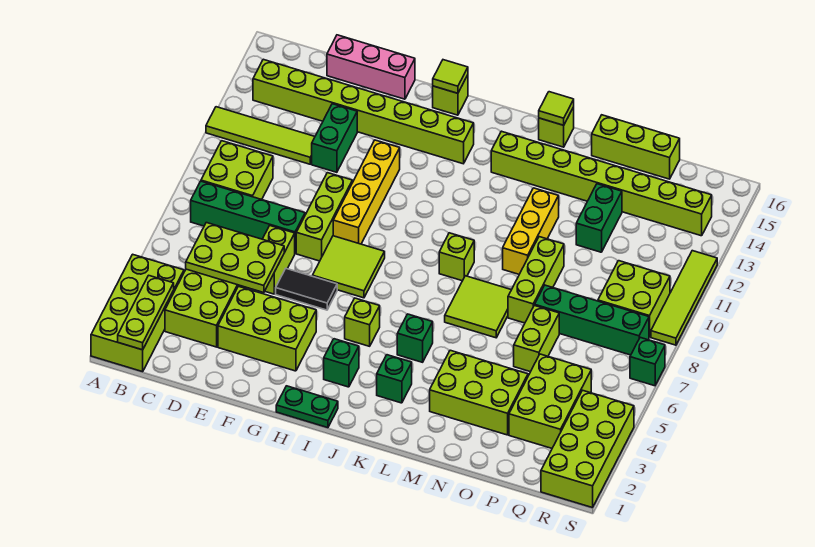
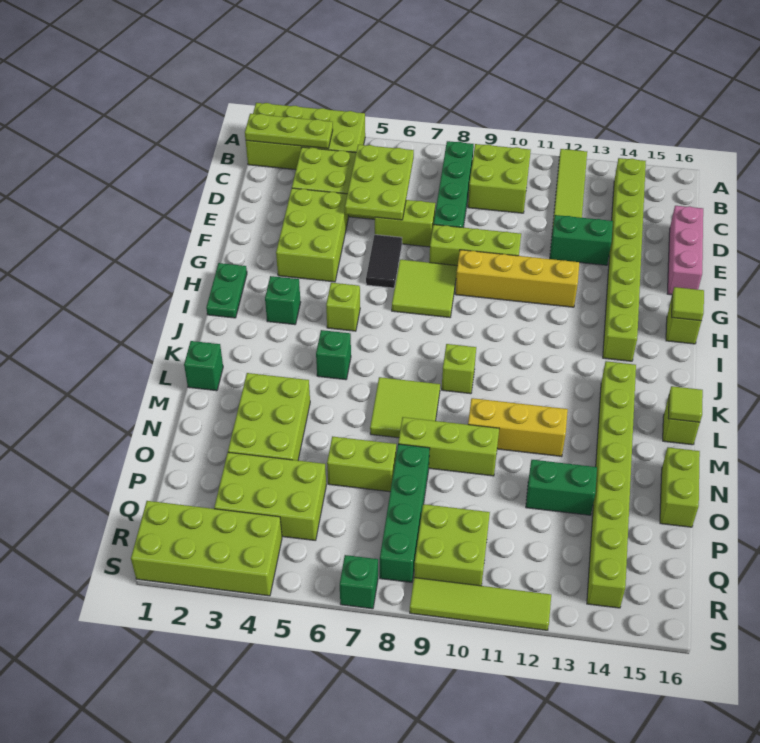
green brick K3 level 1 -> green brick L1 level 1
lime brick N16:P16 level 1 -> lime brick N16:O16 level 1

